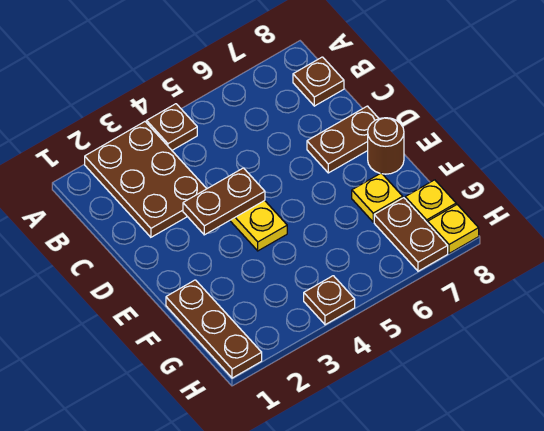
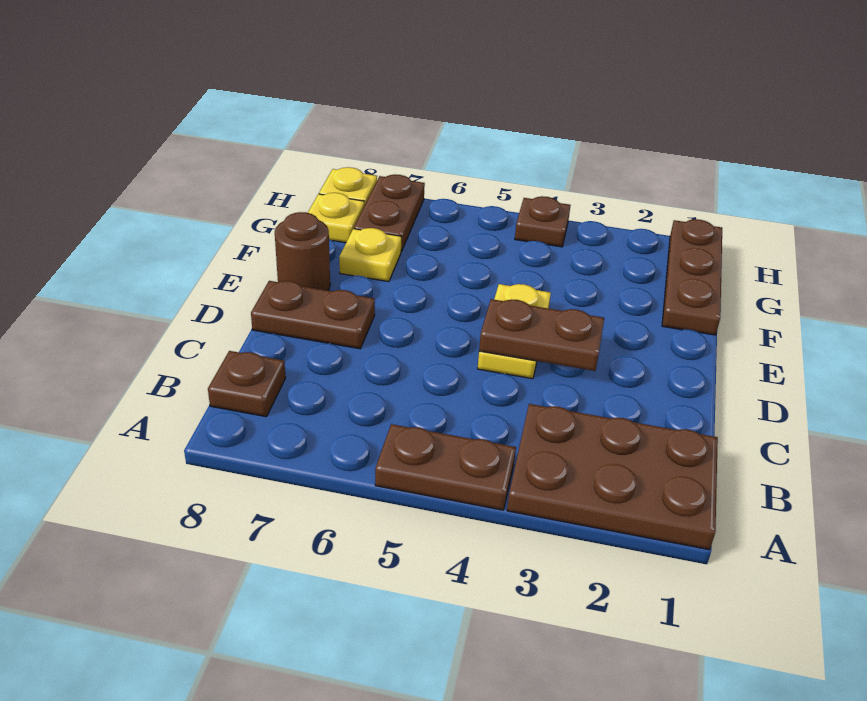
brown plate A2:C3 level 1 -> brown plate A1:B3 level 1
brown plate A4 level 1 -> brown plate A4:A5 level 1

